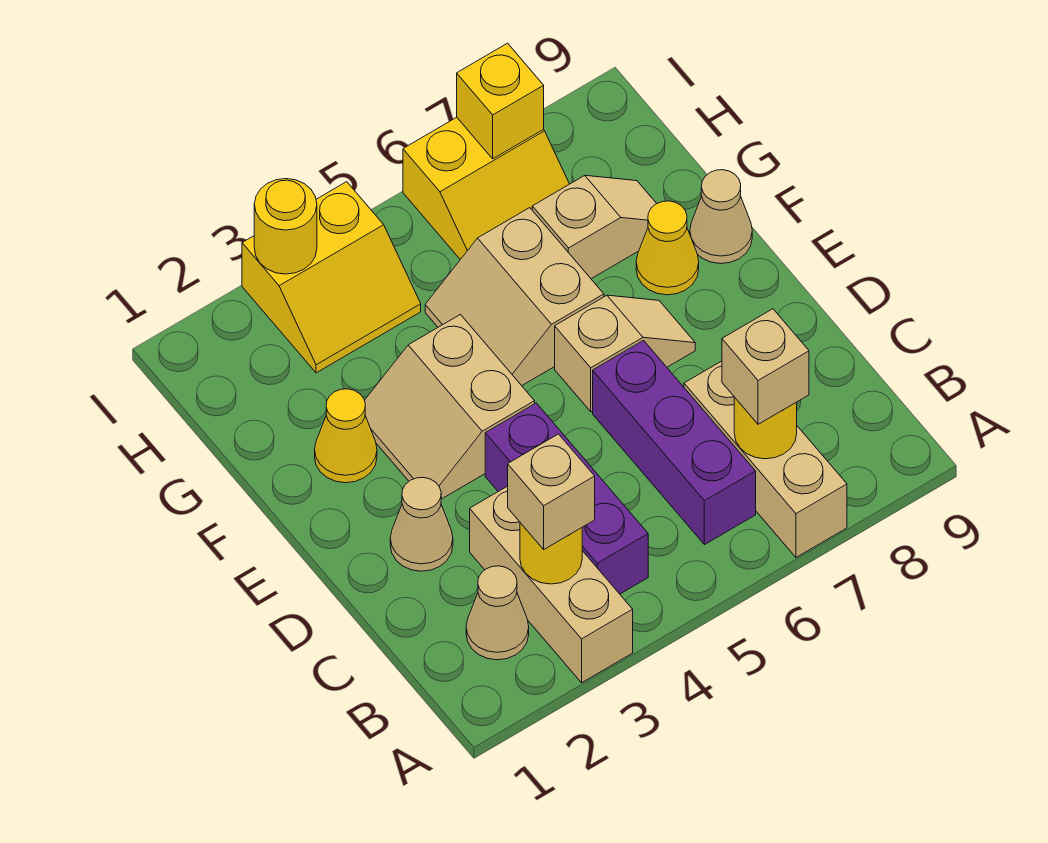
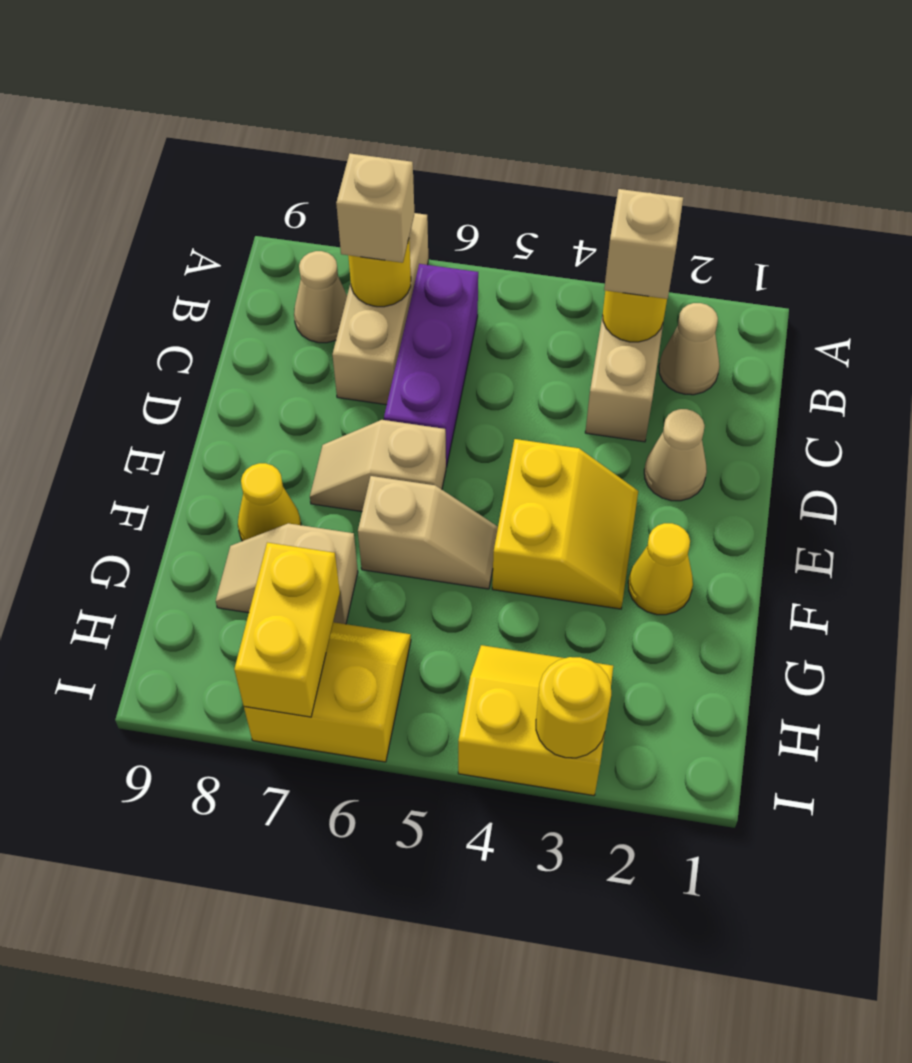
purple brick B4:D4 level 1 -> none
tan slope E3:F4 level 1 top 4 -> yellow slope E3:F4 level 1 top 4
tan slope F5:G6 level 1 top 6 -> tan slope F5:F6 level 1 top 6
tan cone F9 level 1 -> tan cone B8 level 1
yellow brick I7 level 2 -> yellow brick H7:I7 level 2

